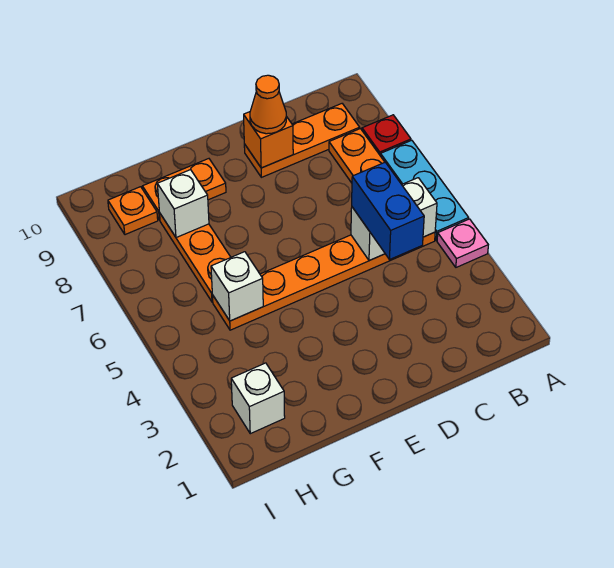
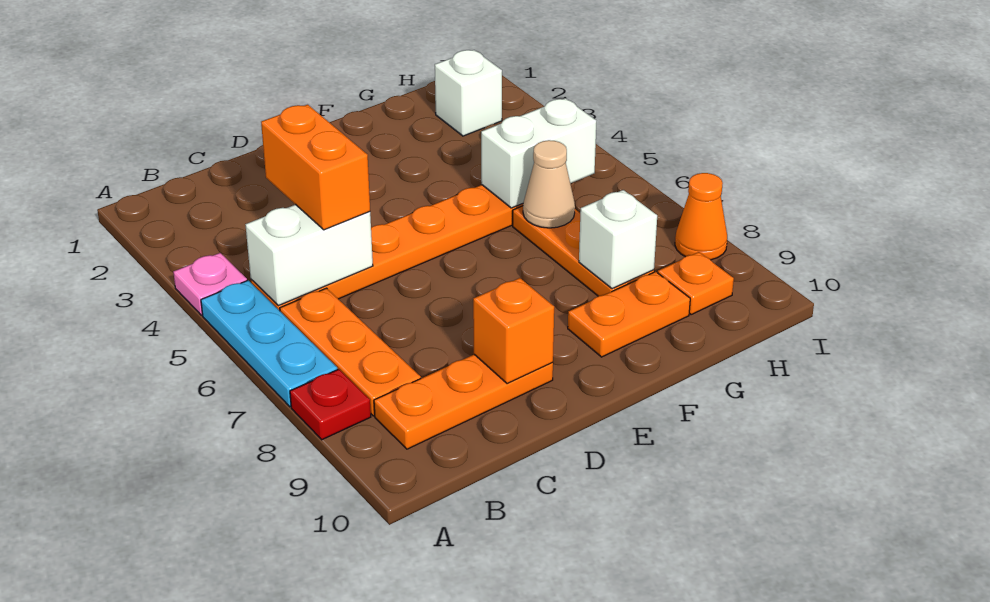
blue brick C4:C5 level 3 -> orange brick C4:C5 level 3
orange cone D9 level 3 -> orange cone I8 level 1
white brick G5 level 2 -> white brick G5:H5 level 2
none -> tan cone G6 level 2

